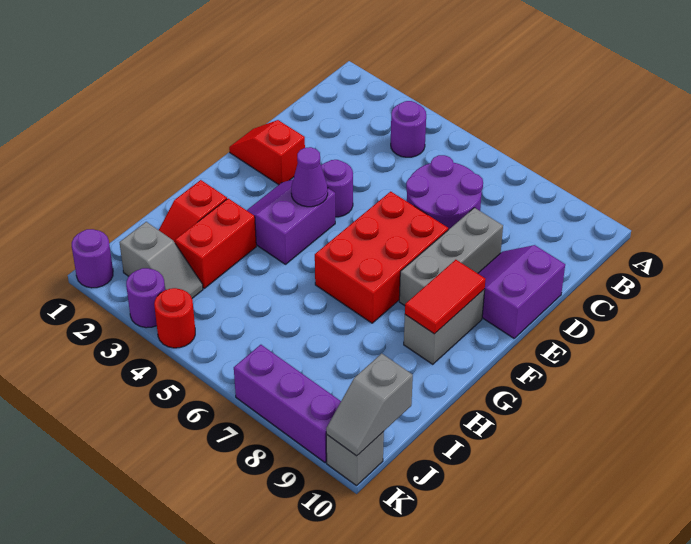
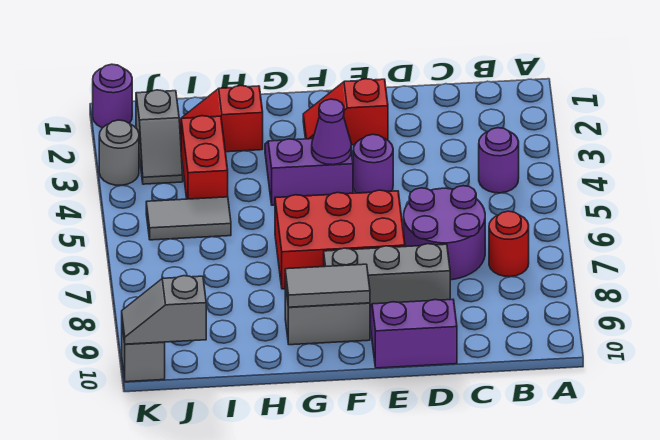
red slope E1:E2 level 1 top 2 -> red slope E2:F2 level 1 top E
red tile F9:G9 level 2 -> grey tile F9:G9 level 2
red brick H3:I3 level 1 -> red brick I3:I4 level 1
none -> grey tile I5:J5 level 1
purple round brick K3 level 1 -> grey round brick K3 level 1
red round brick K4 level 1 -> red round brick B7 level 1
purple brick K7:K9 level 1 -> none

